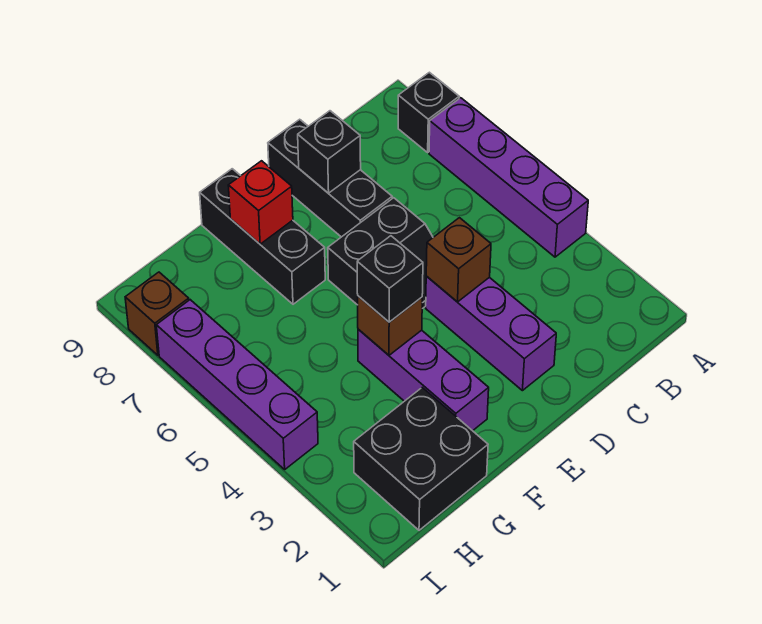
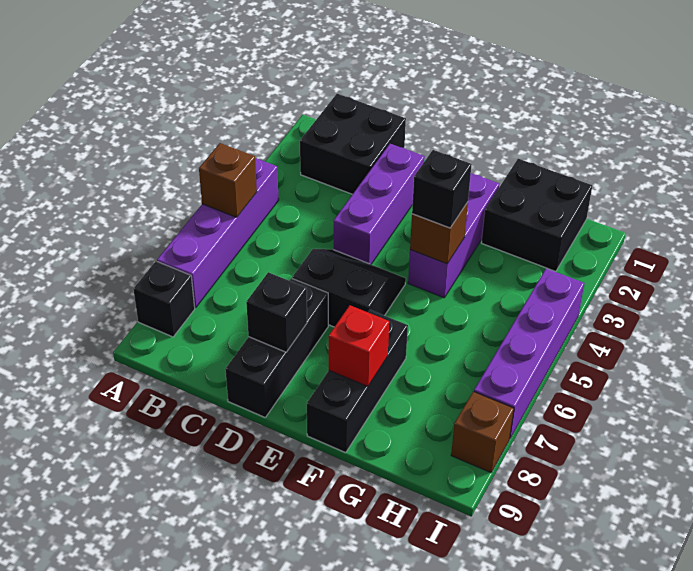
none -> black brick B1:C2 level 1
brown brick D4 level 2 -> brown brick A5 level 2

